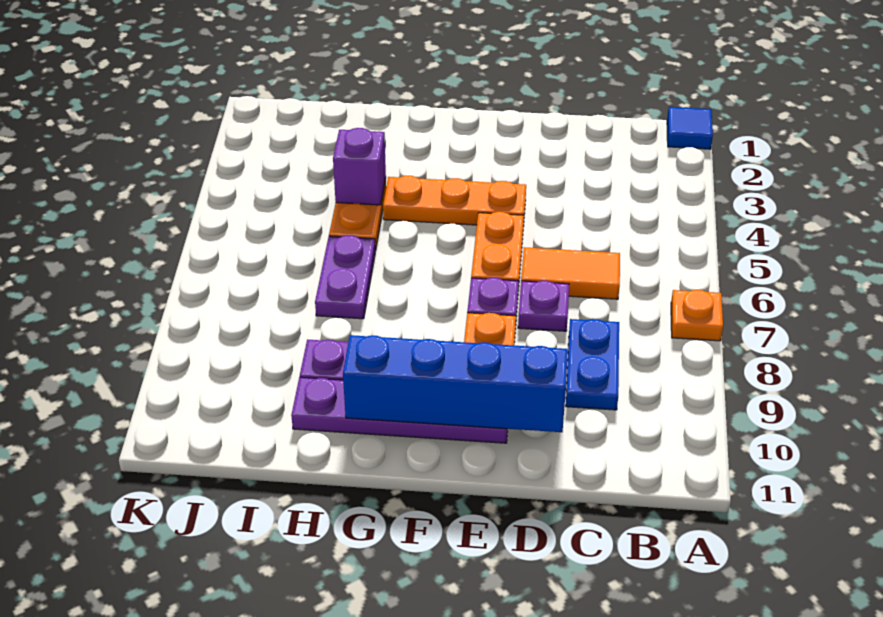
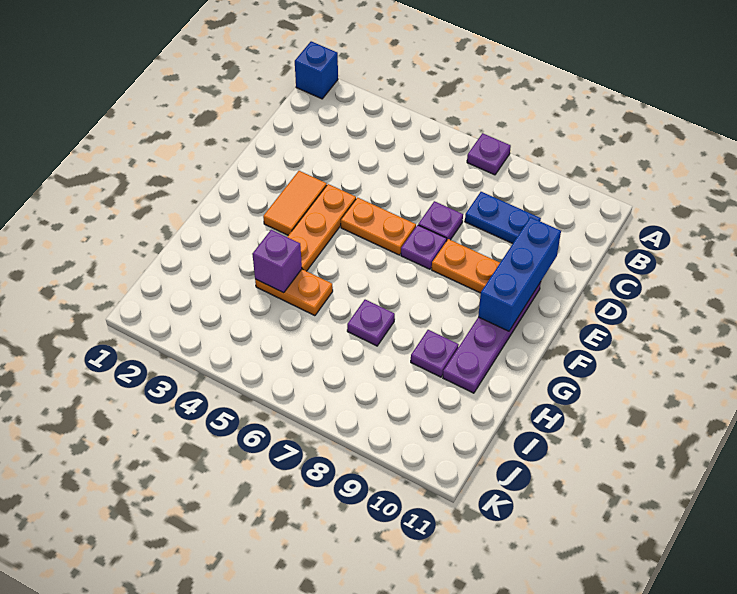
blue tile A1 level 1 -> blue brick A1 level 1
orange plate A7 level 1 -> purple plate A7 level 1
orange tile C6:D6 level 1 -> orange tile E3:F3 level 1
blue brick D10:G10 level 2 -> blue brick D10:F10 level 2
purple plate H6:H7 level 1 -> purple plate H7 level 1

